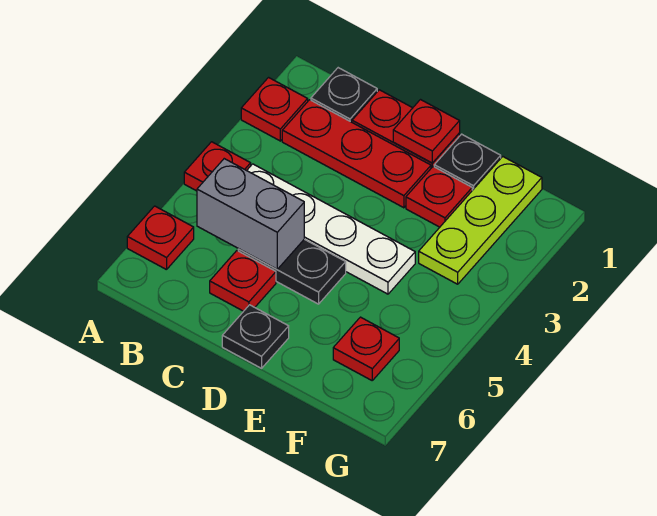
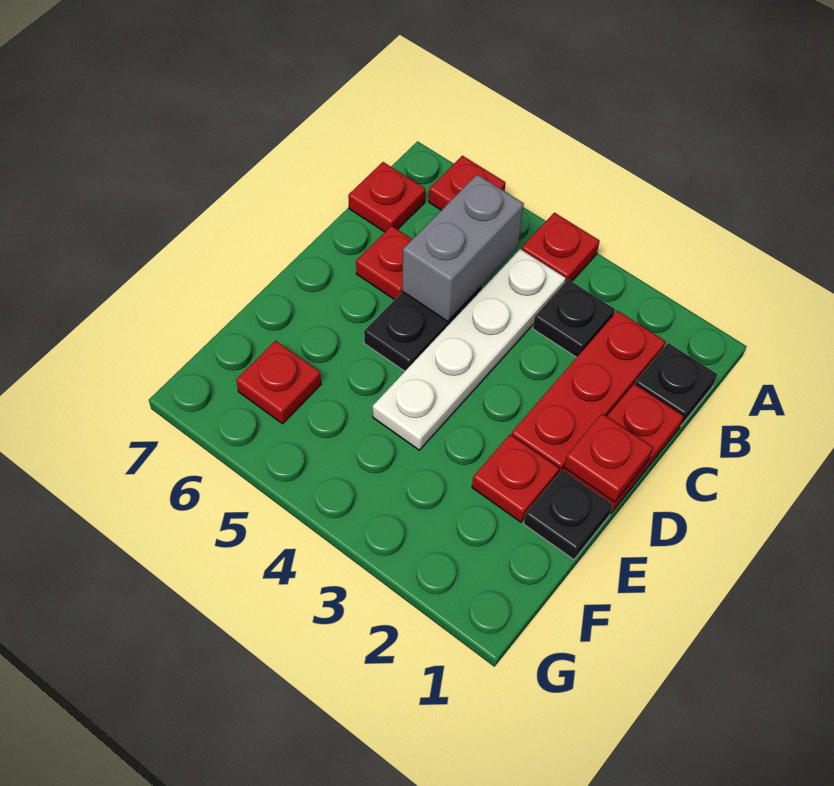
red plate A2 level 1 -> red plate B7 level 1
black plate D7 level 1 -> black plate B3 level 1
lime plate F1:F3 level 1 -> none

